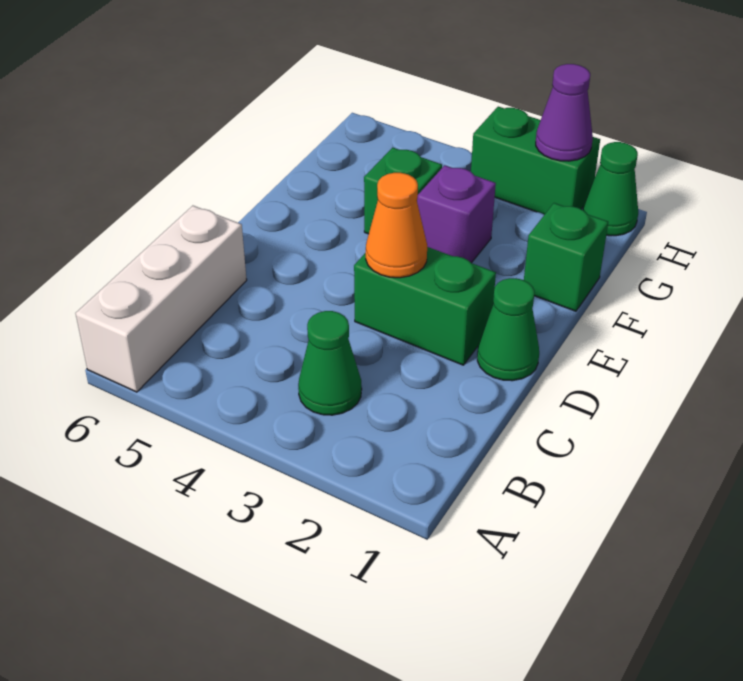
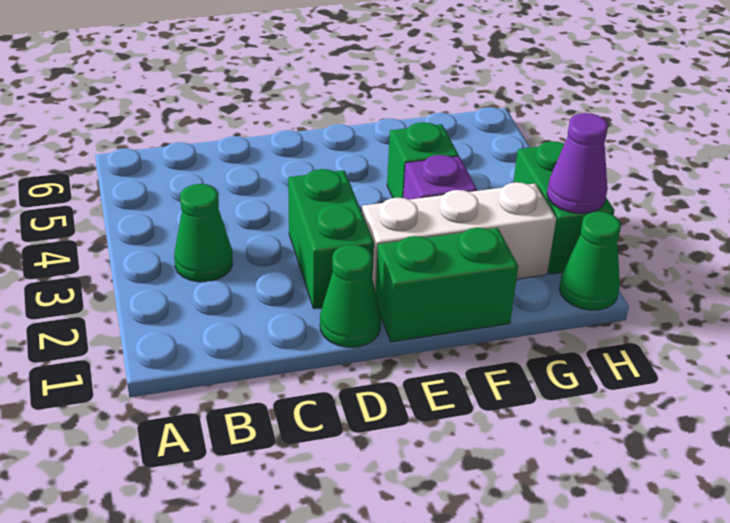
white brick A6:C6 level 1 -> white brick E2:G2 level 1
orange cone D3 level 2 -> none
green brick F1 level 1 -> green brick E1:F1 level 1

